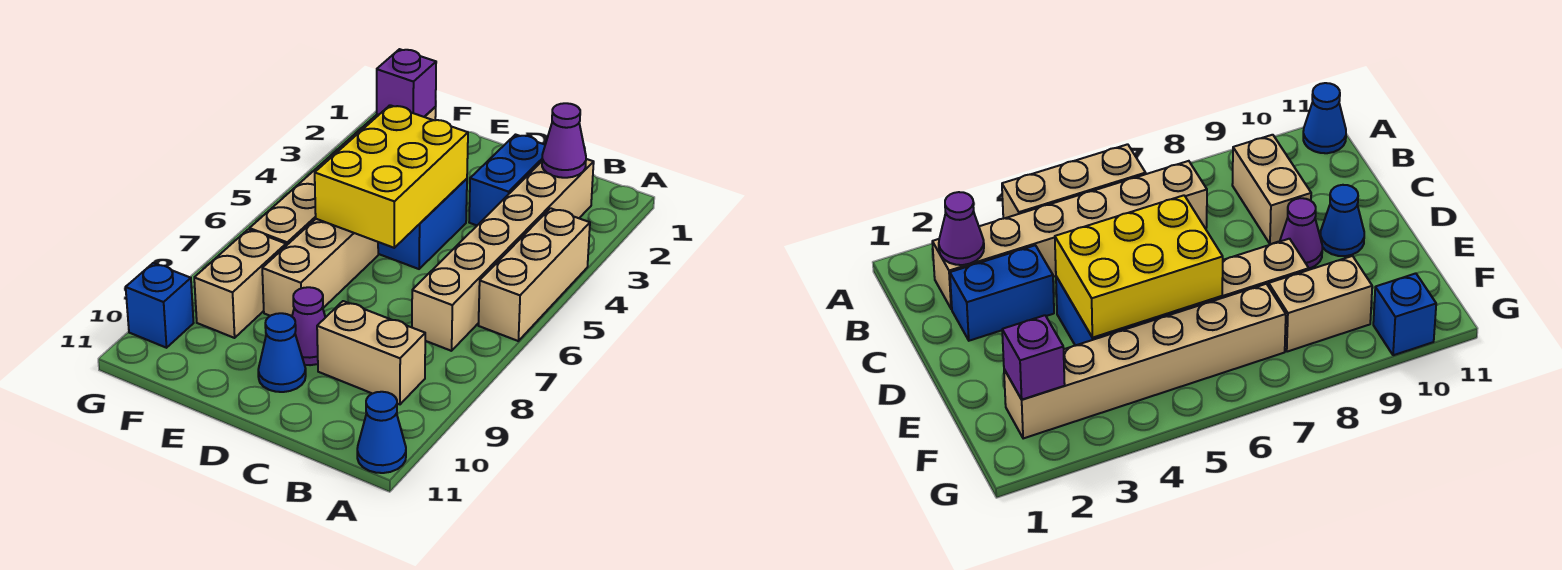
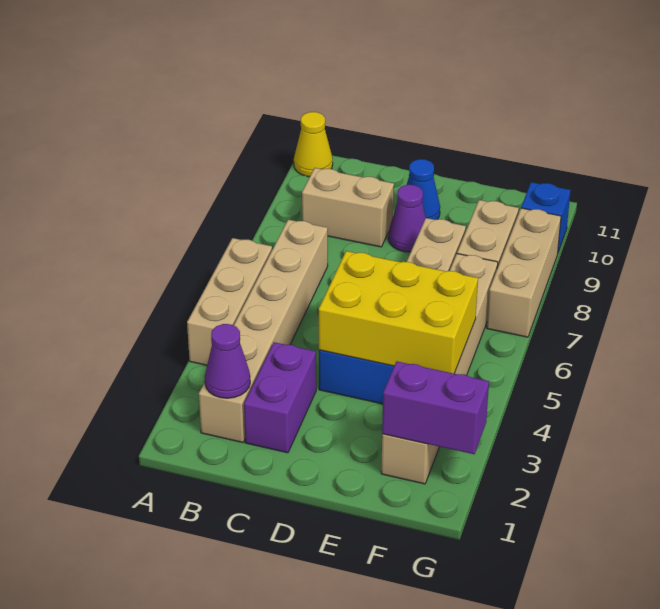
blue cone A11 level 1 -> yellow cone A11 level 1
blue brick C2:C3 level 1 -> purple brick C2:C3 level 1
yellow brick D4:E6 level 2 -> yellow brick D4:F5 level 2
purple brick F2 level 2 -> purple brick F2:G2 level 2
none -> tan brick G7:G9 level 1

